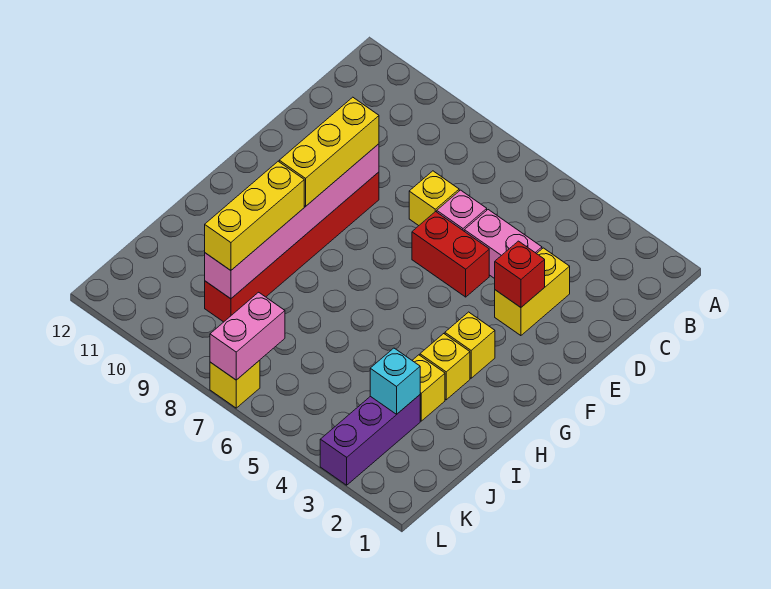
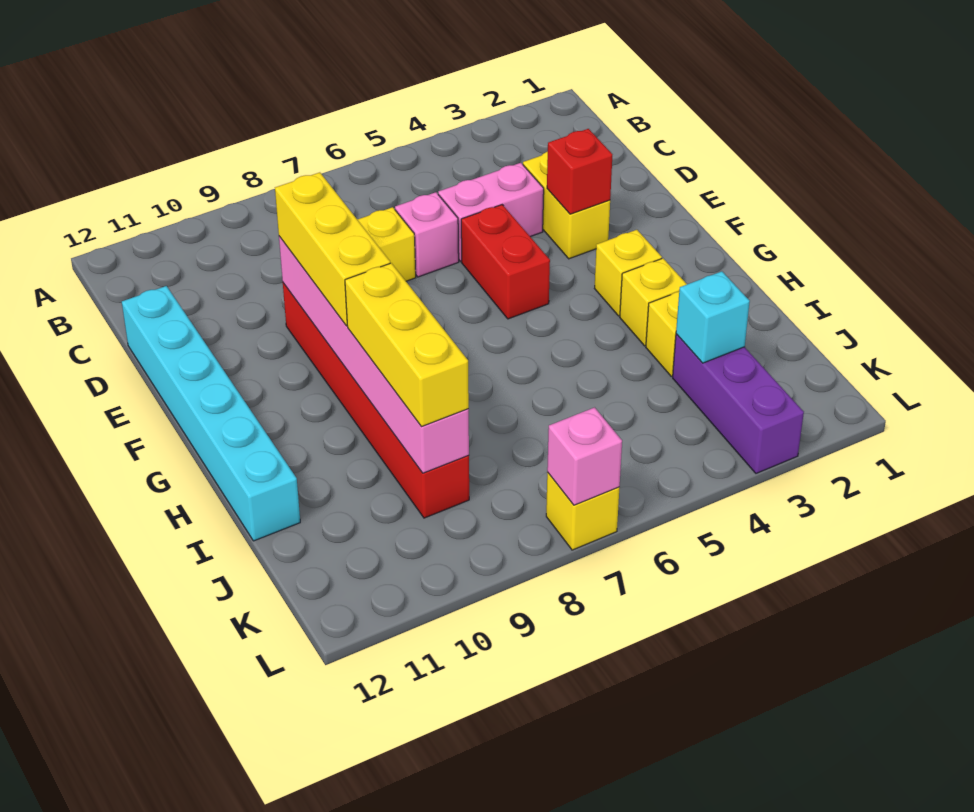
none -> cyan brick D12:I12 level 1
red brick E5:E6 level 1 -> red brick E5:F5 level 1
pink brick K7:L7 level 2 -> pink brick L7 level 2

